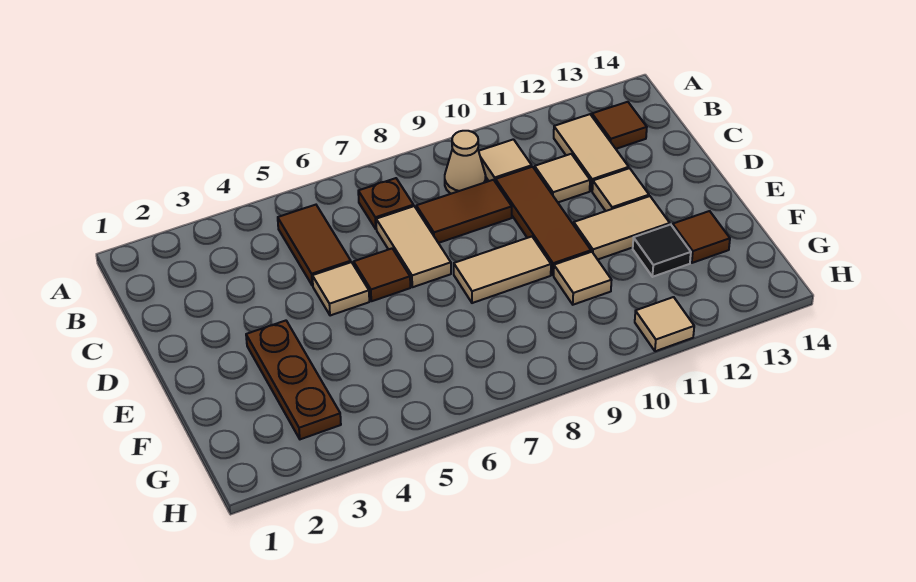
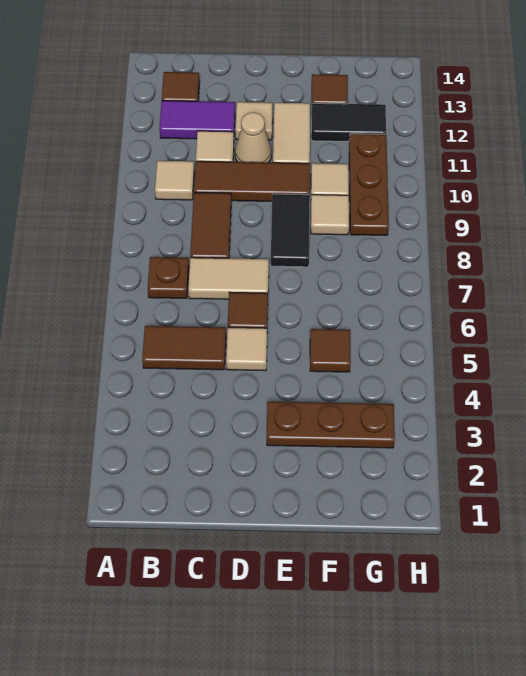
tan cone B9 level 1 -> tan cone D11 level 1
tan tile B12:C12 level 1 -> purple tile B12:C12 level 1
tan tile E8:E9 level 1 -> black tile E8:E9 level 1
none -> brown tile F5 level 1
black tile F12 level 1 -> black tile F12:G12 level 1
none -> brown plate G9:G11 level 1
tan tile H11 level 1 -> tan tile F9 level 1

